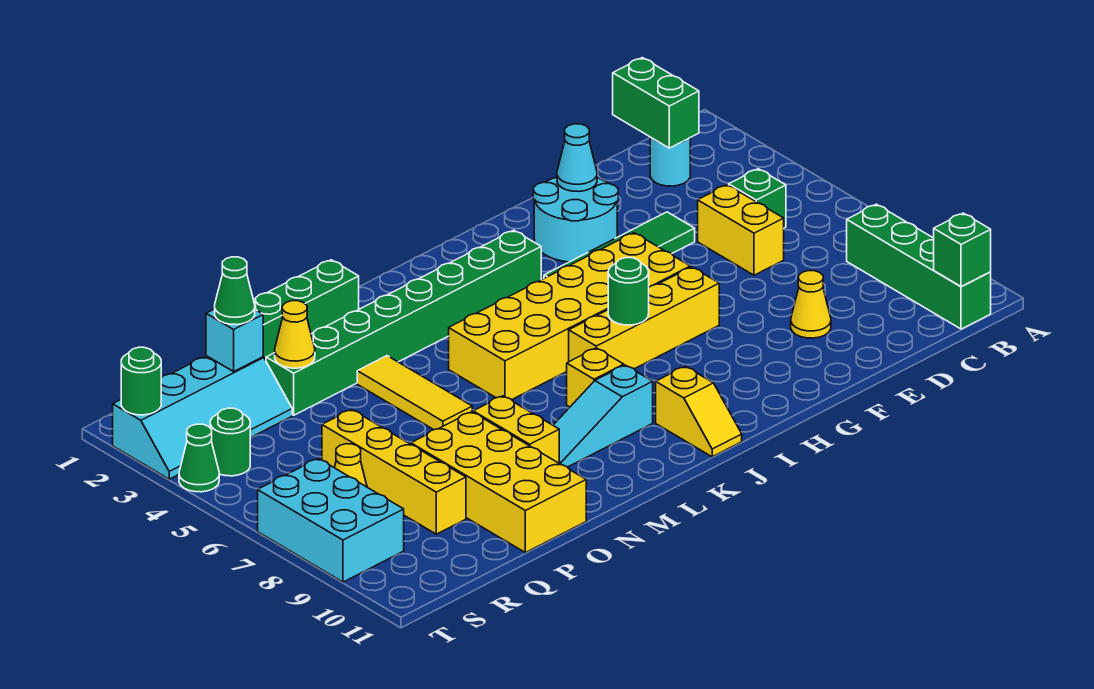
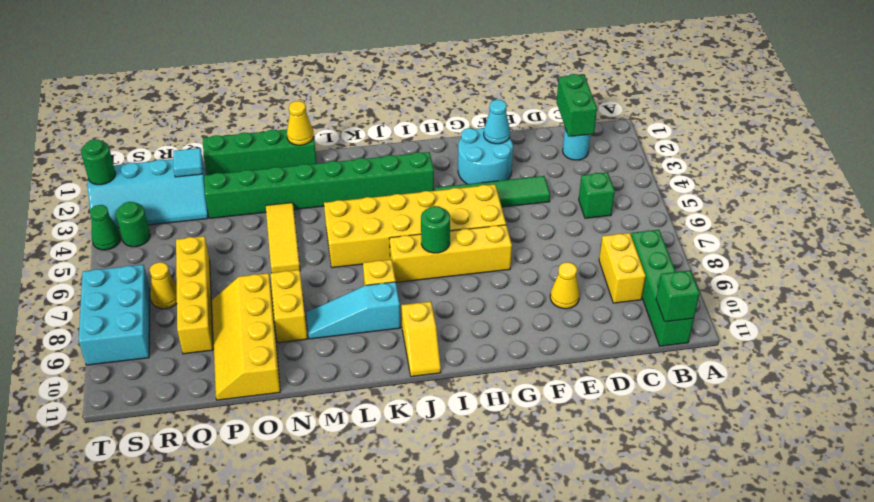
yellow brick D5:D6 level 1 -> yellow brick C8:C9 level 1
yellow brick O8:P11 level 1 -> yellow slope O8:P11 level 1 top O
yellow cone P3 level 2 -> yellow cone M1 level 2
cyan brick Q2 level 2 -> cyan tile Q2 level 2
green cone Q2 level 3 -> none

